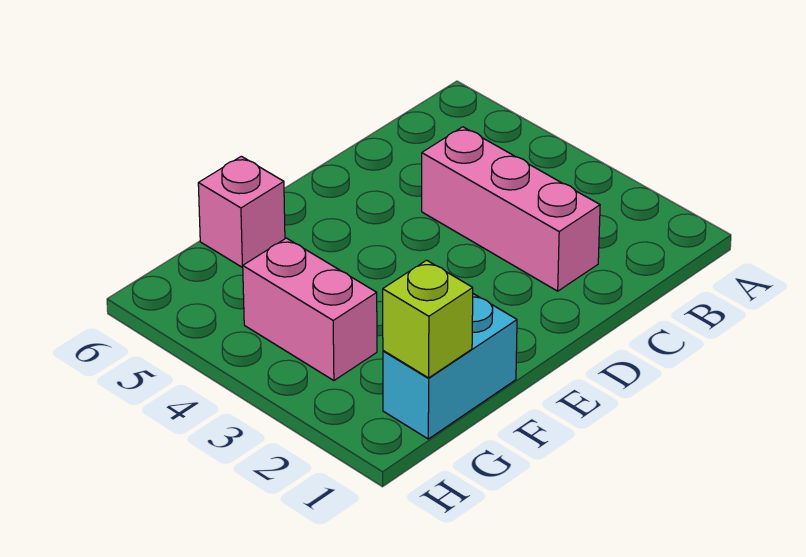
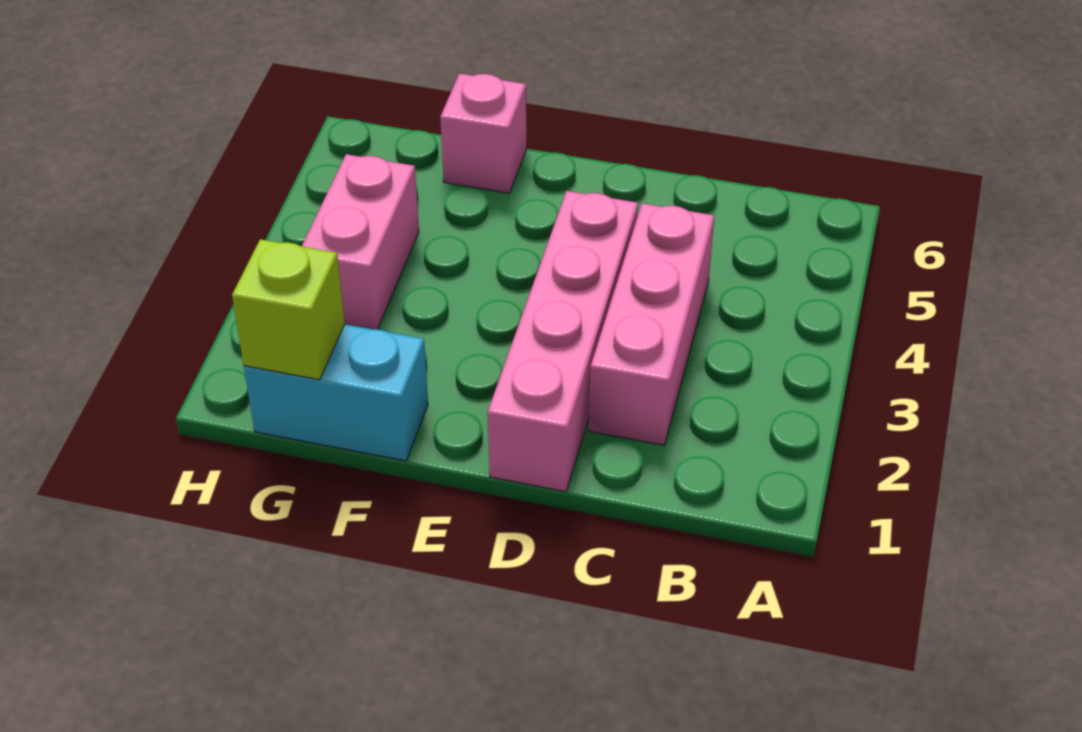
none -> pink brick D1:D4 level 1

